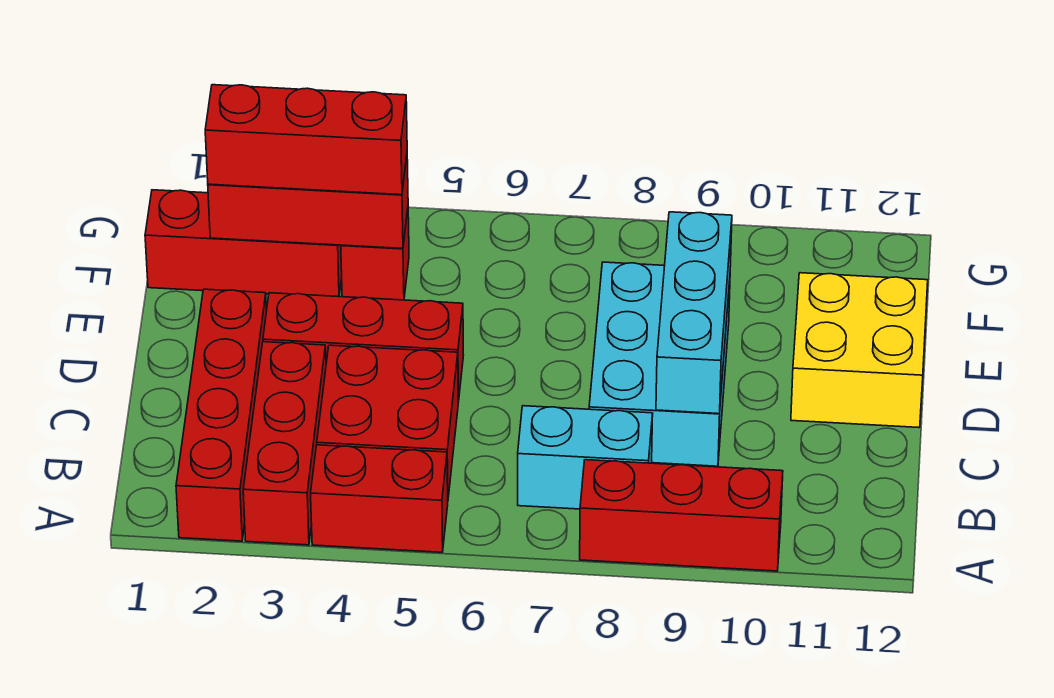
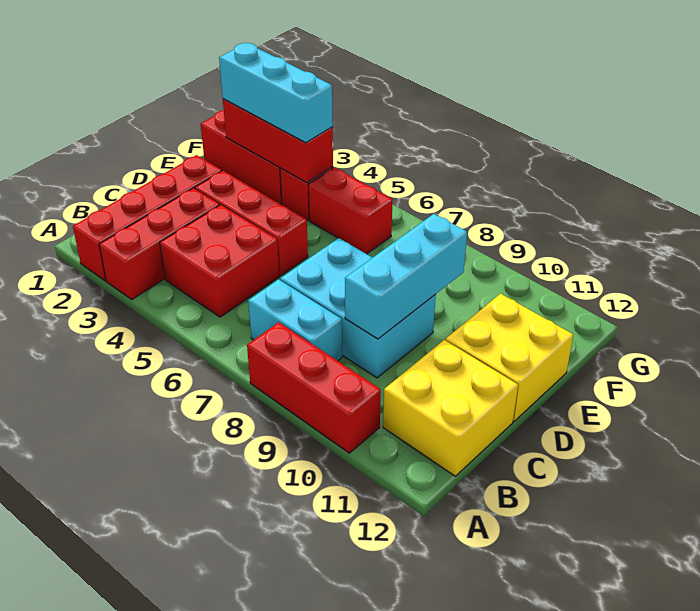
red brick A4:A5 level 1 -> red brick F5:F6 level 1
none -> yellow brick B11:C12 level 1
cyan brick C8:E9 level 1 -> cyan brick C7:D9 level 1
red brick F2:F4 level 3 -> cyan brick F2:F4 level 3

